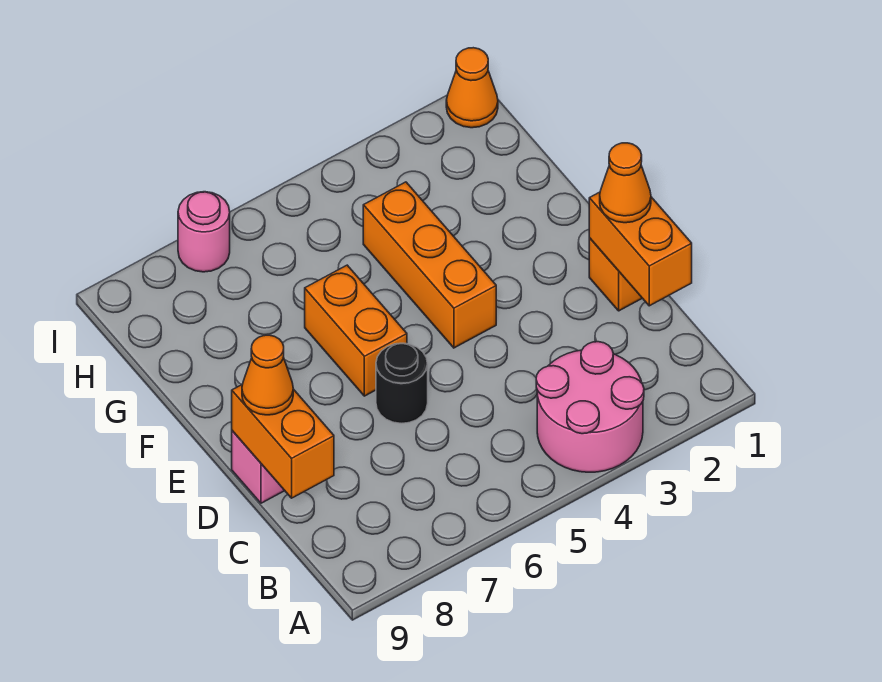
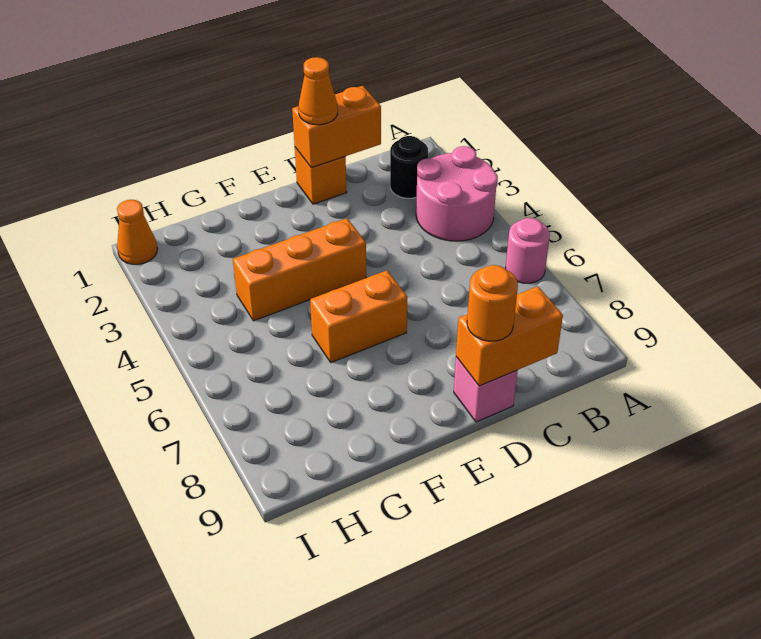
black round brick D6 level 1 -> black round brick B2 level 1
orange cone D9 level 3 -> orange round brick D9 level 3
pink round brick I7 level 1 -> pink round brick A6 level 1

